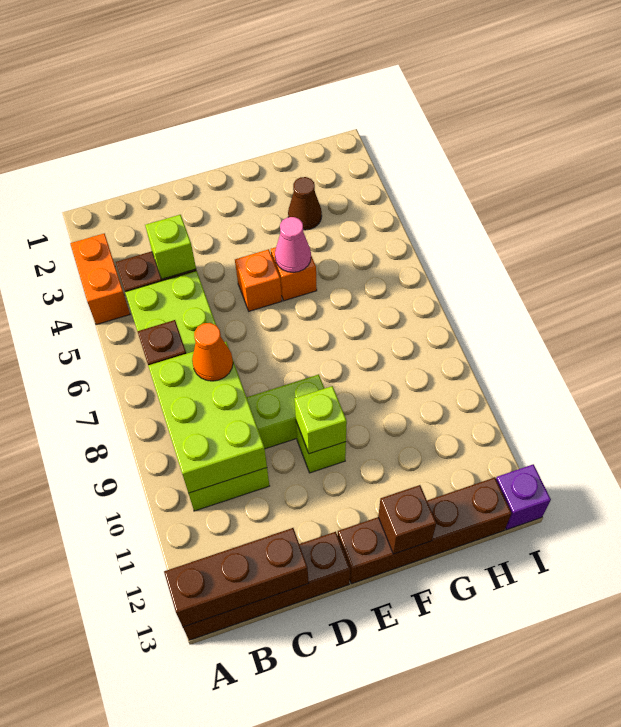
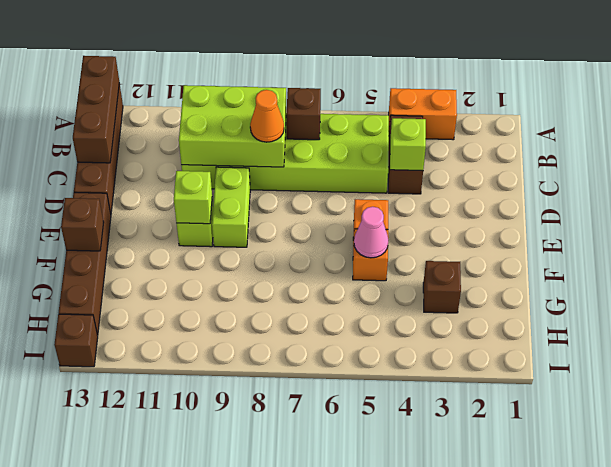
brown cone G3 level 1 -> brown brick G3 level 1
purple brick I13 level 1 -> brown brick I13 level 1

